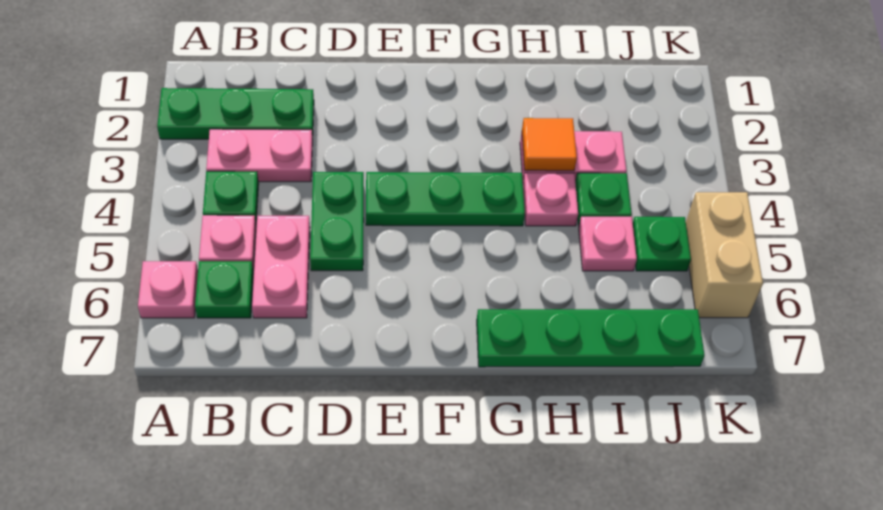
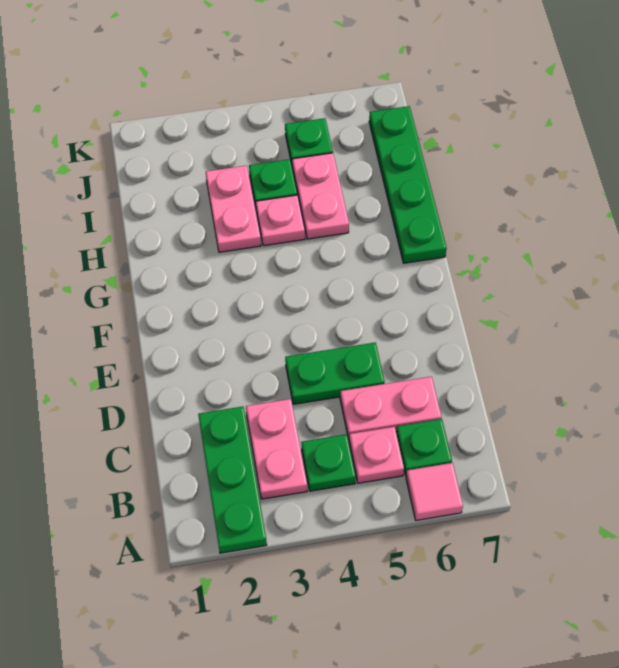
pink plate A6 level 1 -> pink tile A6 level 1
green plate E4:G4 level 1 -> none
orange tile H3 level 2 -> none
pink plate I5 level 1 -> pink plate H5:I5 level 1
tan brick K5:K6 level 1 -> none

